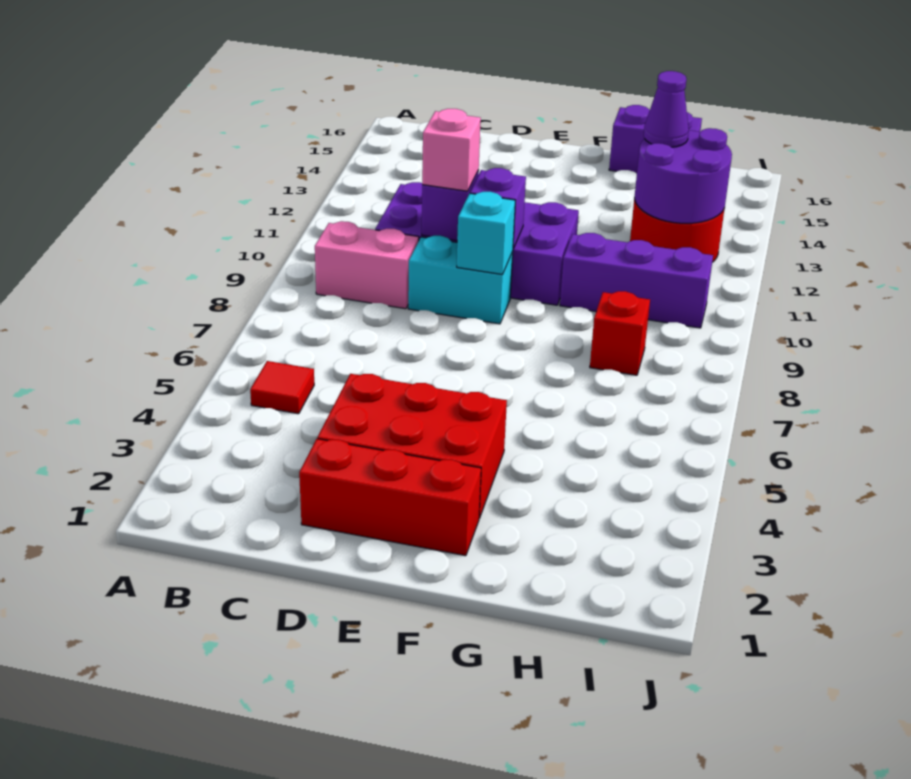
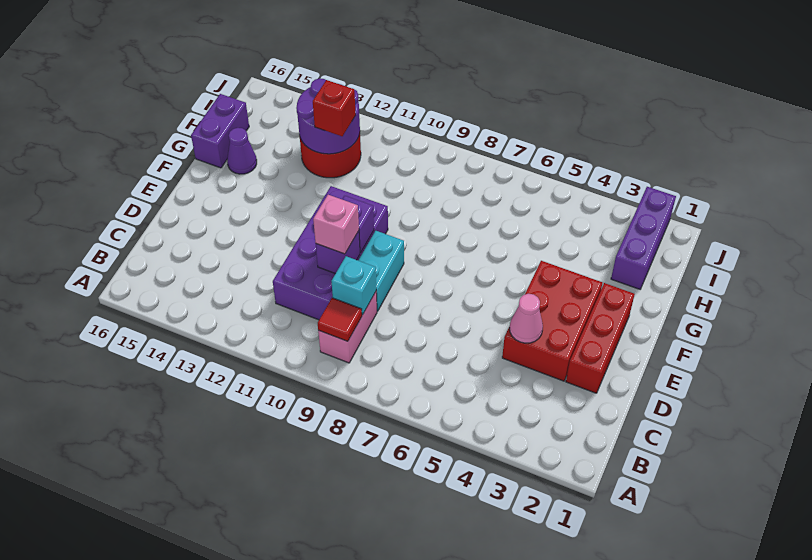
red tile B5 level 1 -> red tile B9 level 2
none -> pink cone D4 level 2
cyan brick E9 level 2 -> cyan brick C9 level 2
purple brick G10:I10 level 1 -> purple brick H2:J2 level 1
red brick H8 level 1 -> red brick H12 level 3
purple cone H13 level 3 -> purple cone G15 level 1

